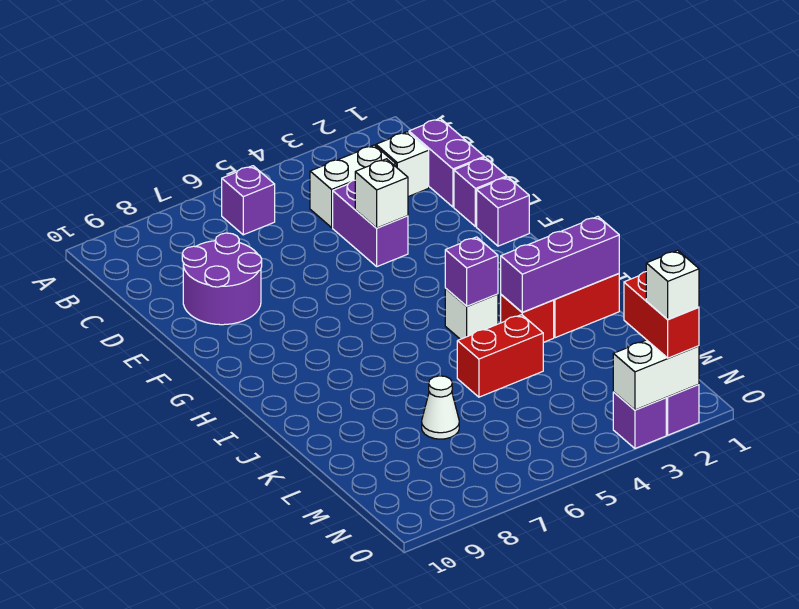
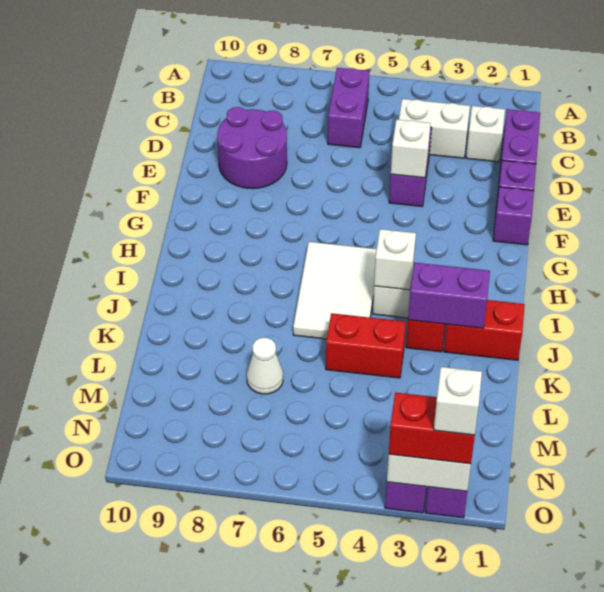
purple brick B6 level 1 -> purple brick B6:C6 level 1
none -> white tile H5:J6 level 1
purple brick I4 level 2 -> white brick I4 level 2
purple brick J1:J3 level 2 -> purple brick J2:J3 level 2
red brick N2:O2 level 3 -> red brick O2:O3 level 3

